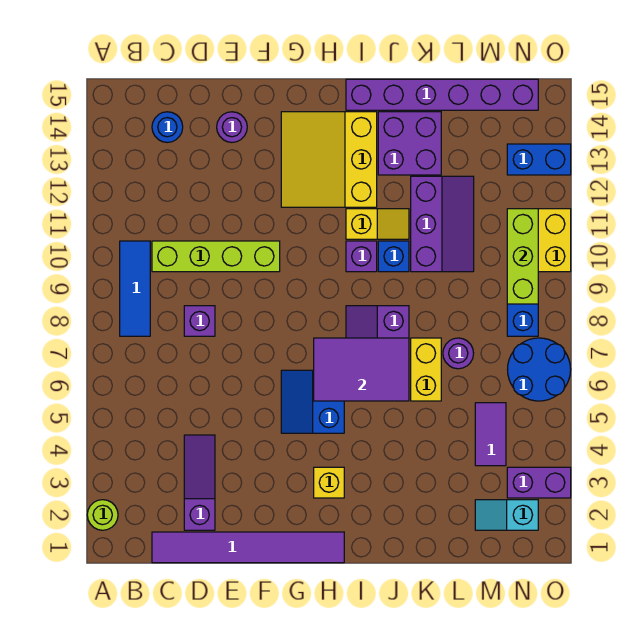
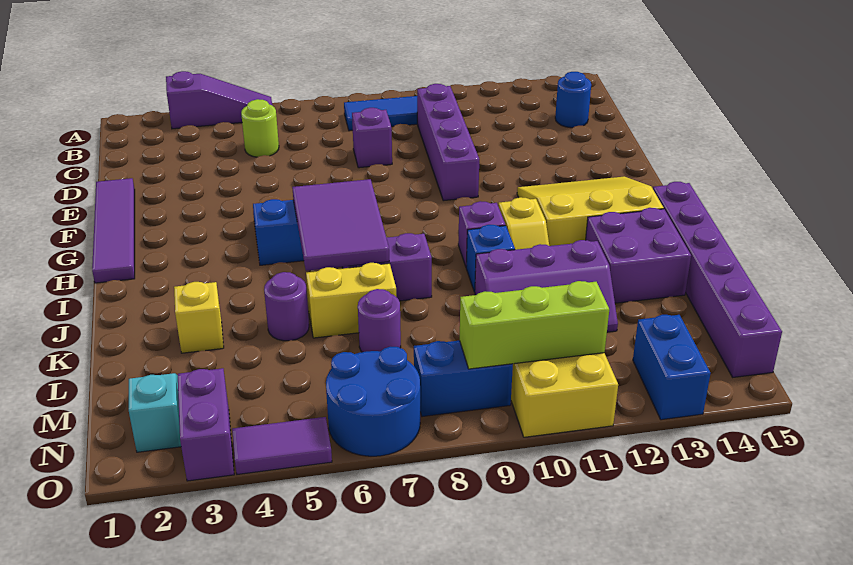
lime round brick A2 level 1 -> lime round brick C5 level 1
purple tile C1:H1 level 1 -> purple tile E1:H1 level 1
lime brick C10:F10 level 1 -> purple brick C10:F10 level 1
purple slope D2:D4 level 1 top 2 -> purple slope A3:A5 level 1 top 3
purple round brick E14 level 1 -> purple round brick K5 level 1
yellow brick H3 level 1 -> yellow brick K3 level 1
purple tile M4:M5 level 1 -> purple tile O4:O5 level 1

